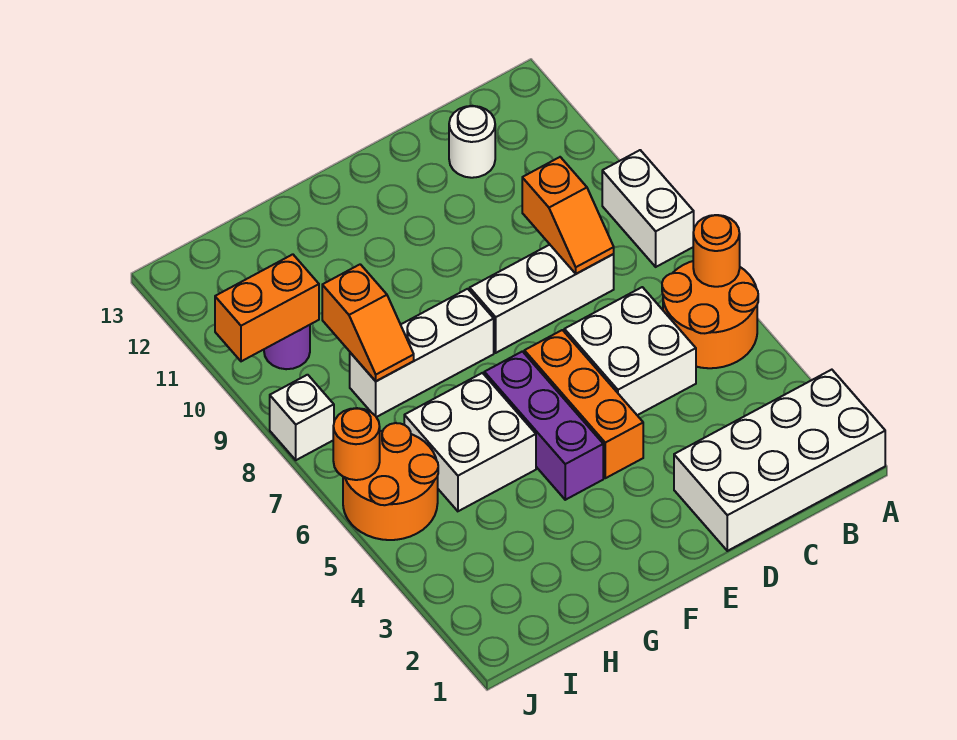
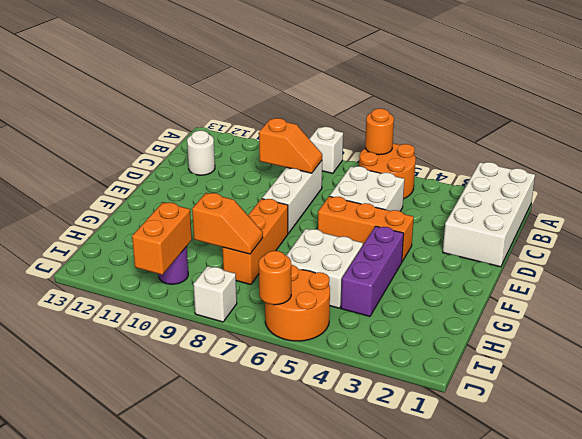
white brick A8:A9 level 1 -> white brick A8 level 1
purple brick F4:F6 level 1 -> purple brick F4:H4 level 1
white brick F8:H8 level 1 -> orange brick F8:H8 level 1

